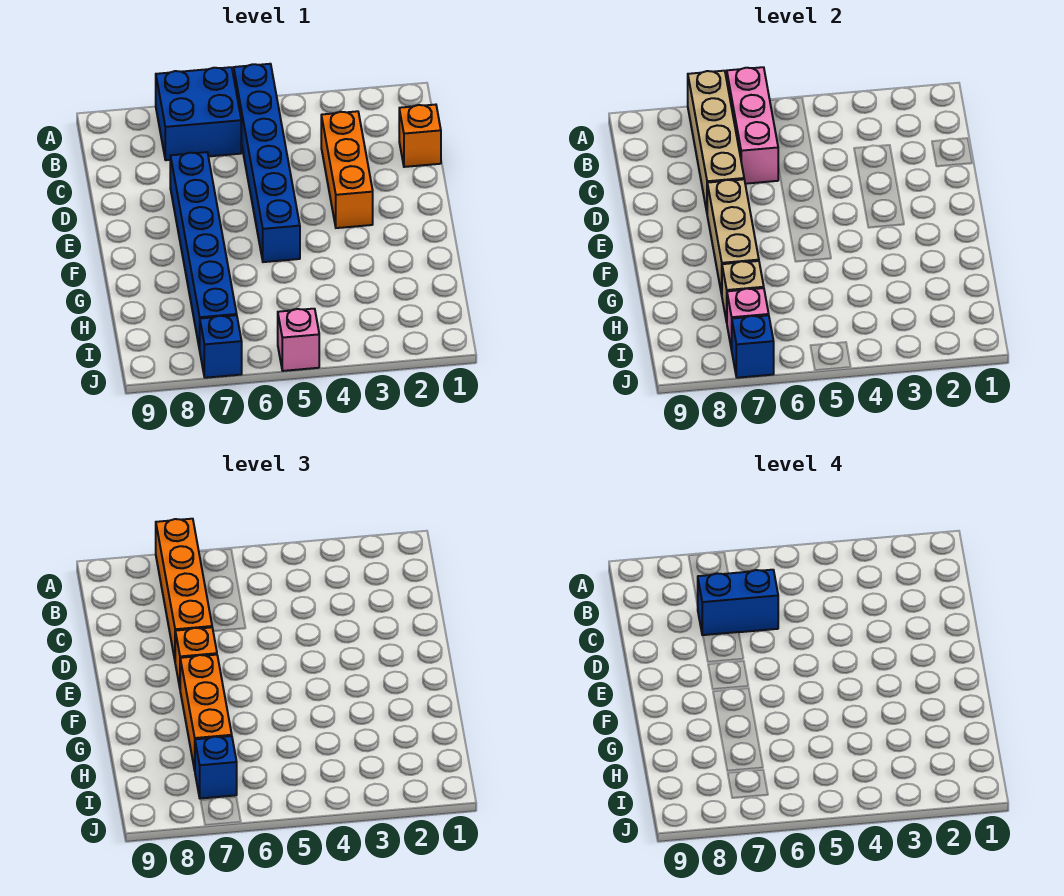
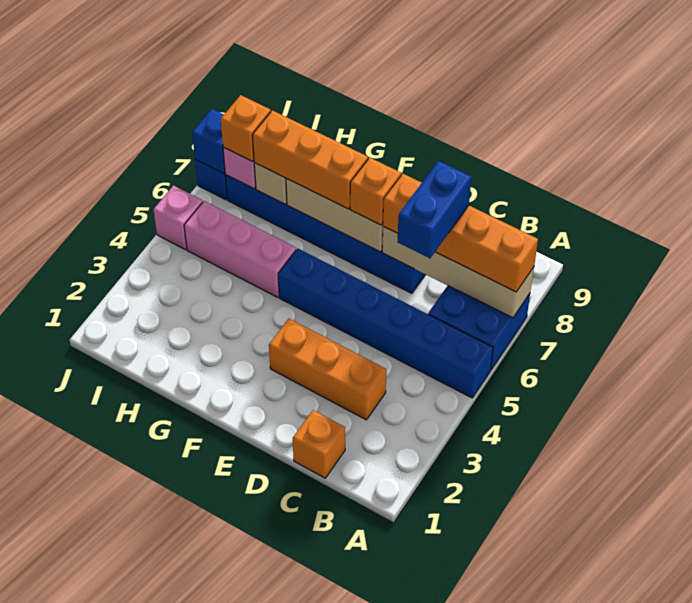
pink brick A6:C6 level 2 -> pink brick G5:I5 level 1
blue brick I7 level 3 -> orange brick I7 level 3

